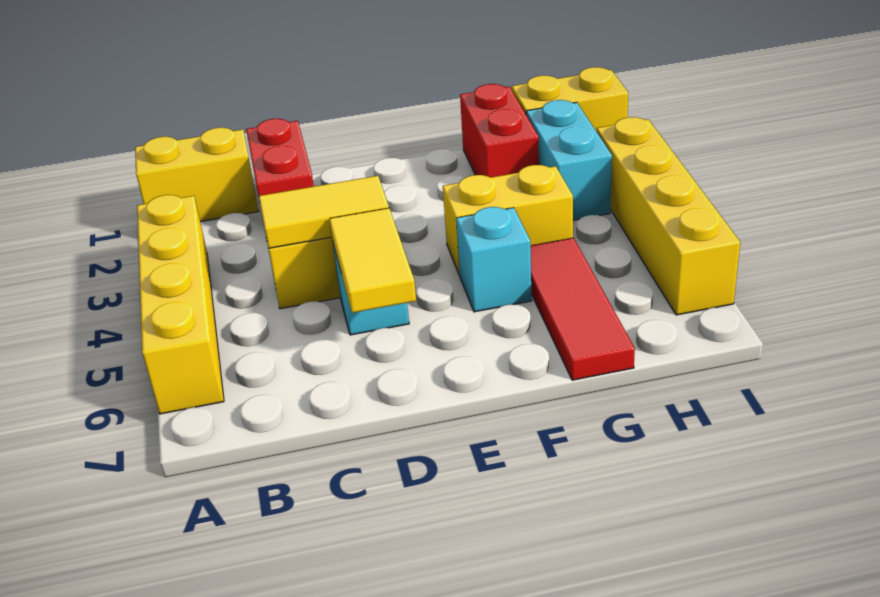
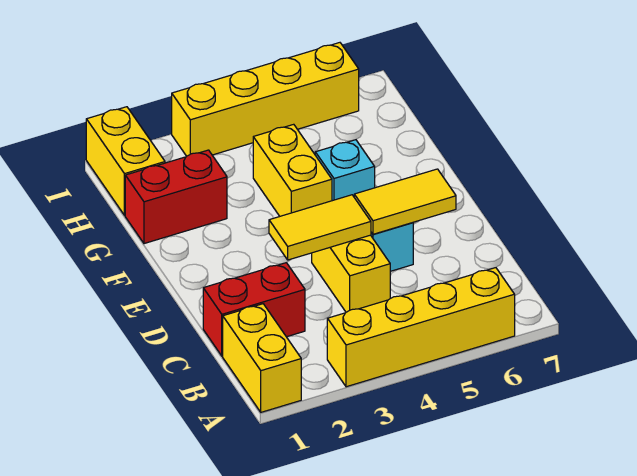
yellow tile C4:D4 level 2 -> yellow tile D3:D4 level 2
red tile G5:G7 level 1 -> none
cyan brick H2:H3 level 1 -> none

